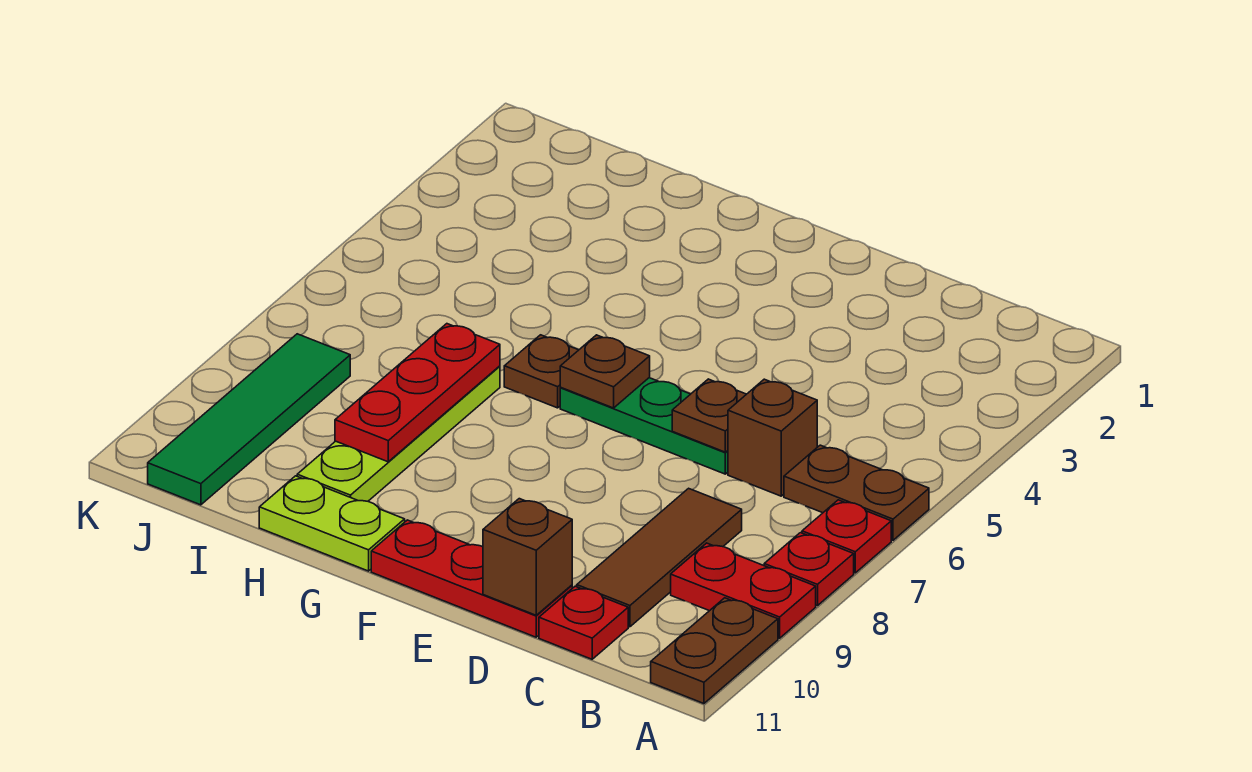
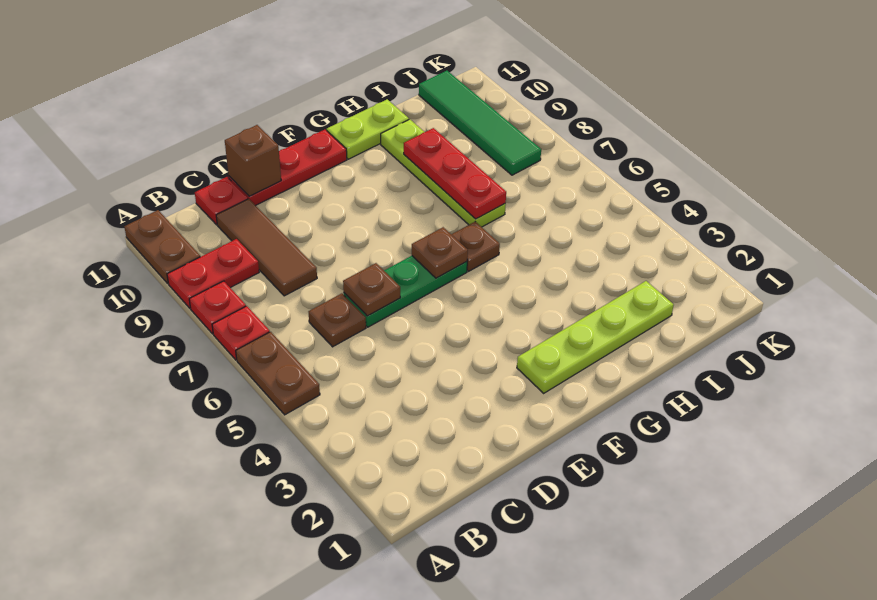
brown plate A6:B6 level 1 -> brown plate A5:A6 level 1
brown brick C6 level 1 -> brown plate C6 level 1
none -> lime plate F2:I2 level 1

